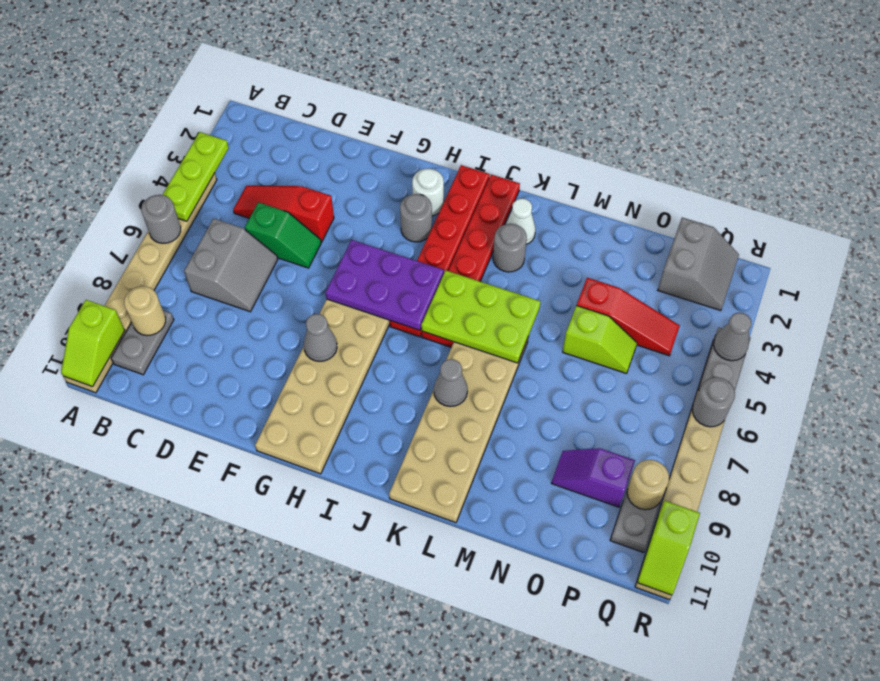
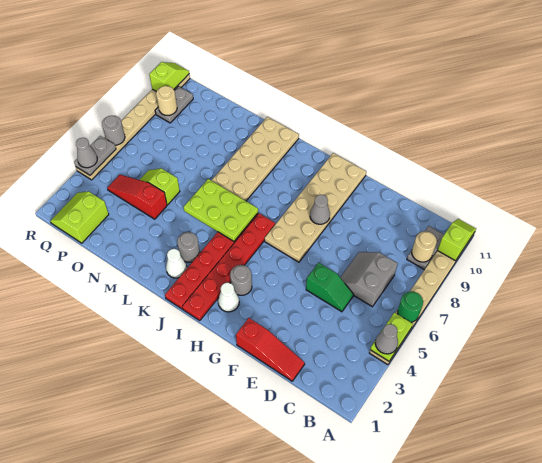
lime plate A3:A5 level 2 -> lime plate A4:A5 level 2
grey round brick A6 level 2 -> green round brick A6 level 2
red slope C4:E4 level 1 top E -> red slope D1:F1 level 1 top F
green slope D5:E5 level 1 top D -> green slope D5:E5 level 1 top E
purple plate G5:I6 level 2 -> none
white round brick H2 level 1 -> white cone H2 level 1
grey cone K8 level 2 -> grey cone A4 level 3
purple slope O9:P9 level 1 top P -> none
grey slope P1:Q2 level 1 top P -> lime slope P1:Q2 level 1 top P

